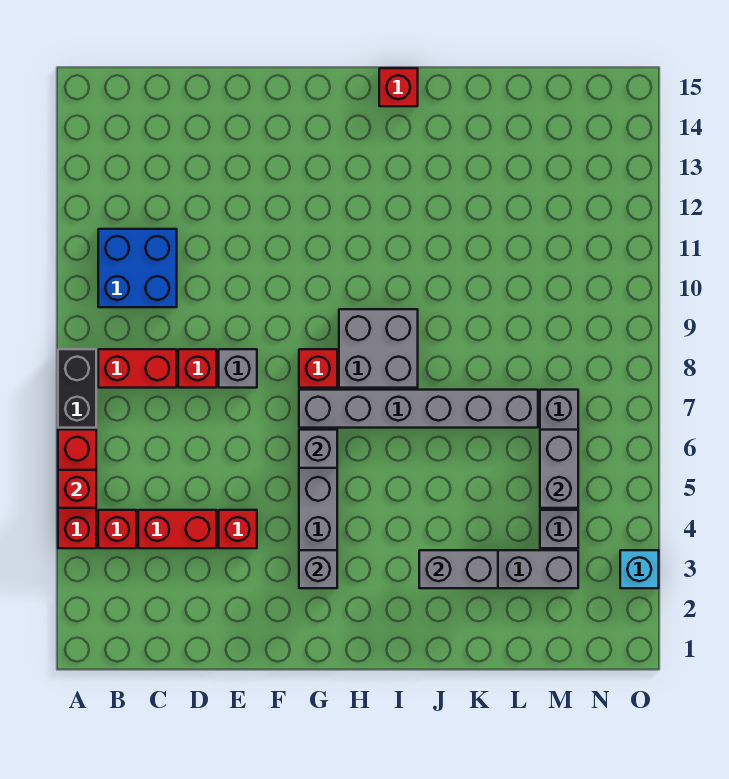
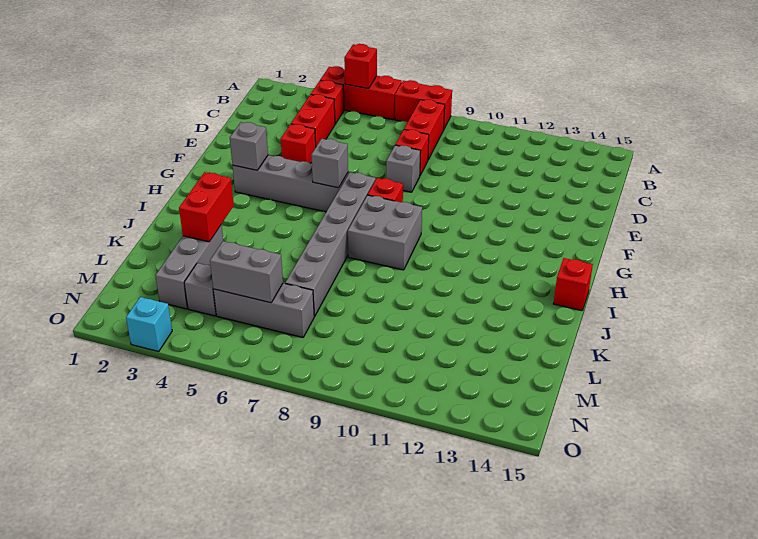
black brick A7:A8 level 1 -> red brick A7:A8 level 1
blue brick B10:C11 level 1 -> none
grey brick J3:K3 level 2 -> red brick J3:K3 level 2

